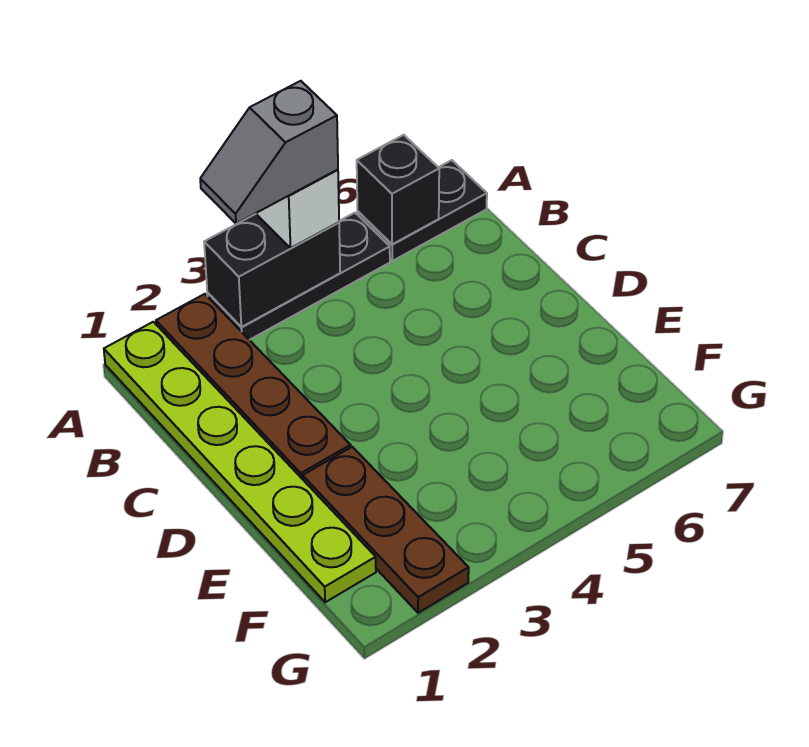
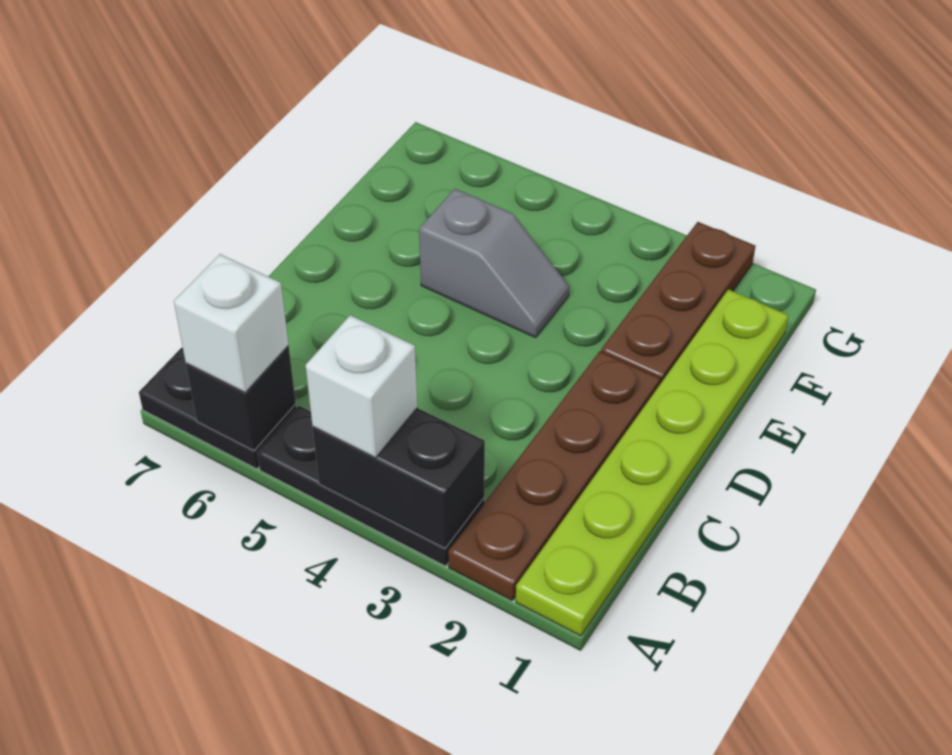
grey slope A3:A4 level 4 top 4 -> grey slope E4:E5 level 1 top 5
none -> white brick A6 level 3

